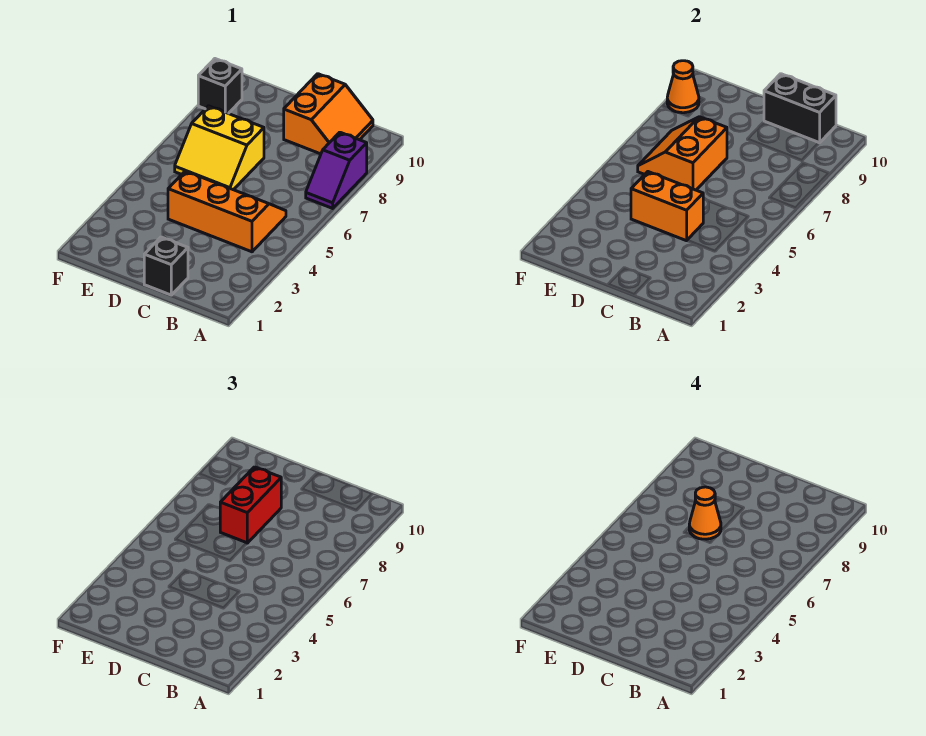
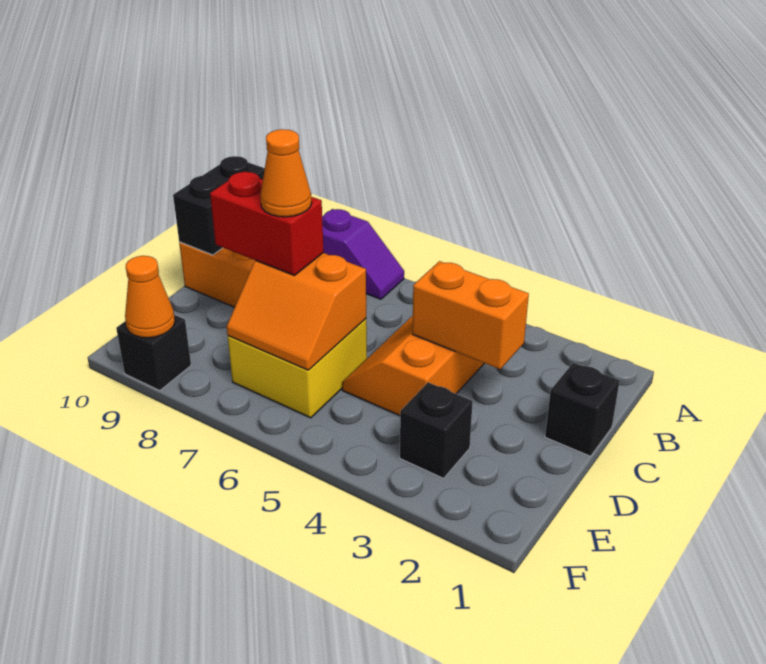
orange brick C4:D4 level 2 -> orange brick C3:C4 level 2
yellow slope D6:E7 level 1 top 7 -> yellow brick D6:E7 level 1
none -> black brick E3 level 1

